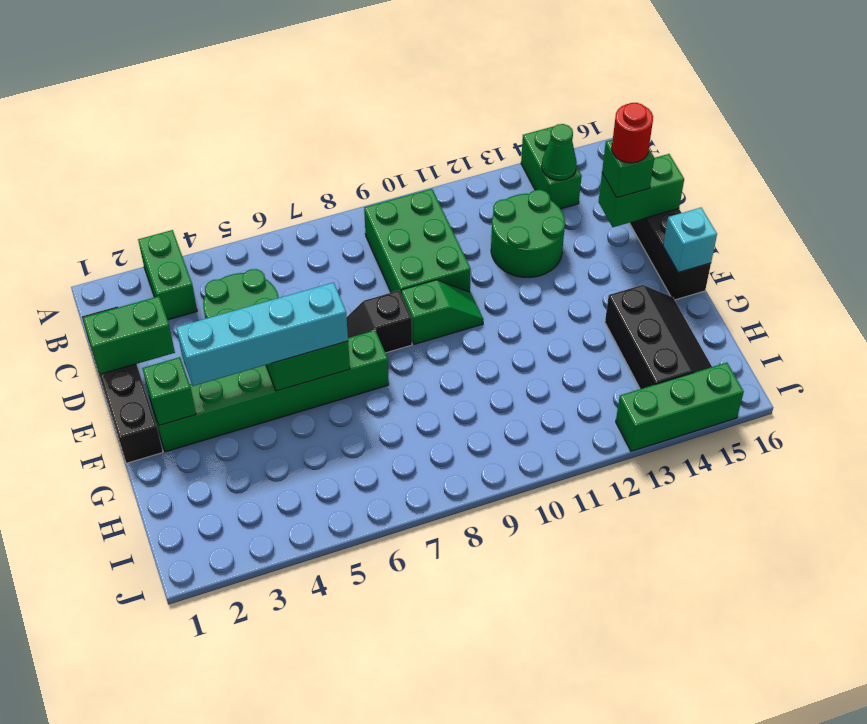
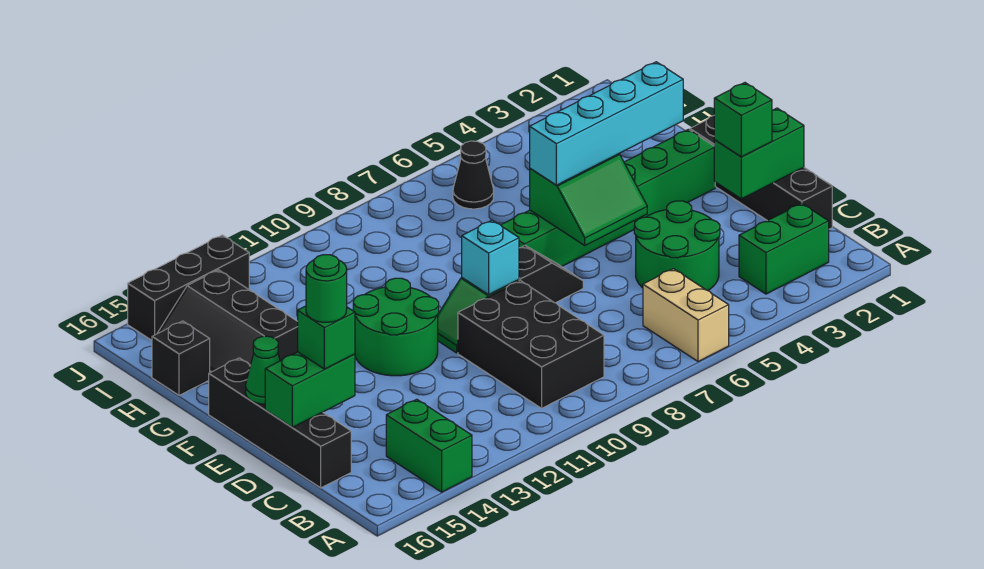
green brick A3:B3 level 1 -> green brick B2:B3 level 1
none -> tan brick A6:B6 level 1
green brick B9:D10 level 1 -> black brick B9:D10 level 1
green cone B14 level 2 -> green cone E16 level 2
green round brick C12:D13 level 1 -> green round brick E11:F12 level 1
red round brick D15 level 4 -> green round brick D15 level 4
green brick F2 level 2 -> green brick D2 level 3
cyan brick F16 level 2 -> cyan brick E9 level 2
none -> black brick H16 level 1
none -> black cone I6 level 1
green brick J13:J15 level 1 -> black brick J13:J15 level 1

